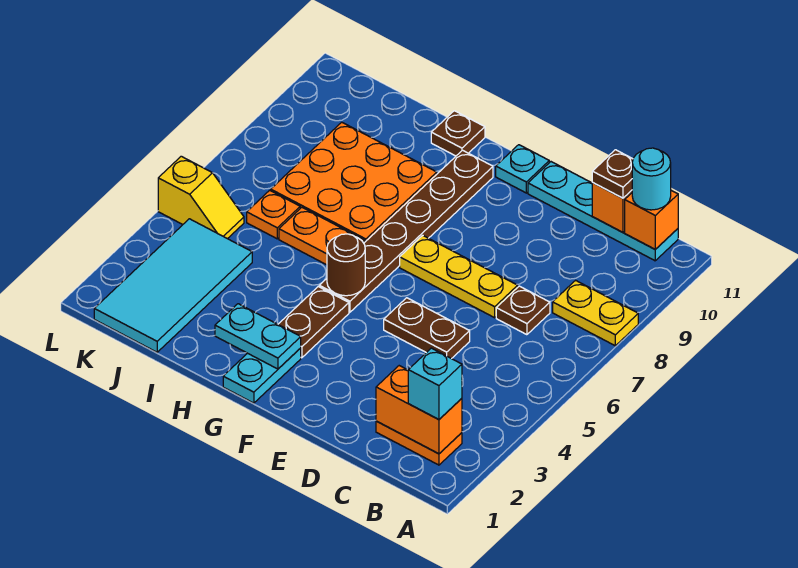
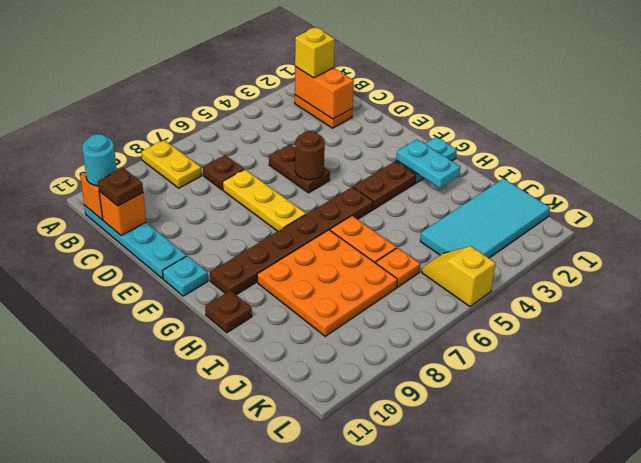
cyan brick B2 level 3 -> yellow brick B2 level 3
brown round brick G5 level 2 -> brown round brick E5 level 2

